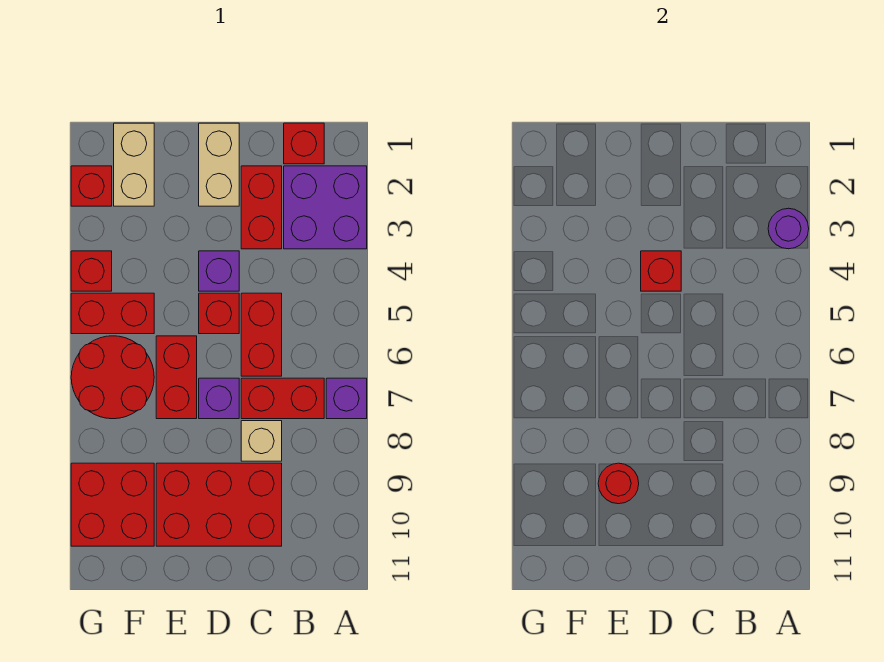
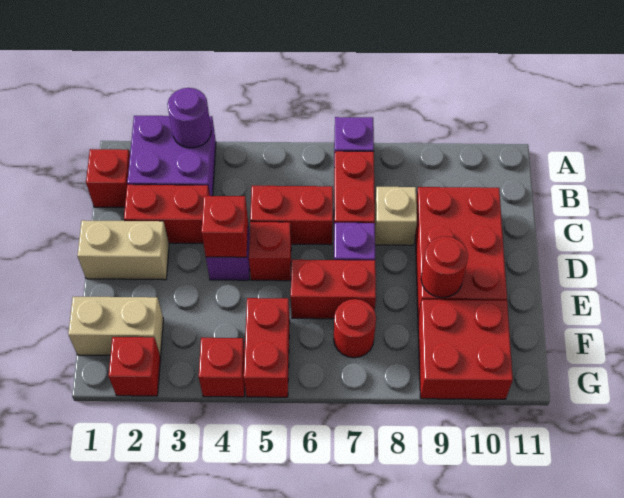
red round brick F6:G7 level 1 -> red round brick F7 level 1

